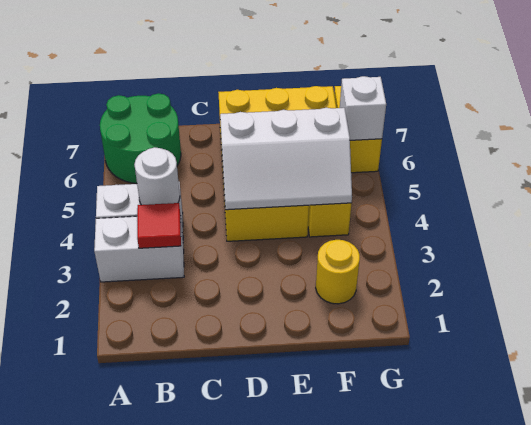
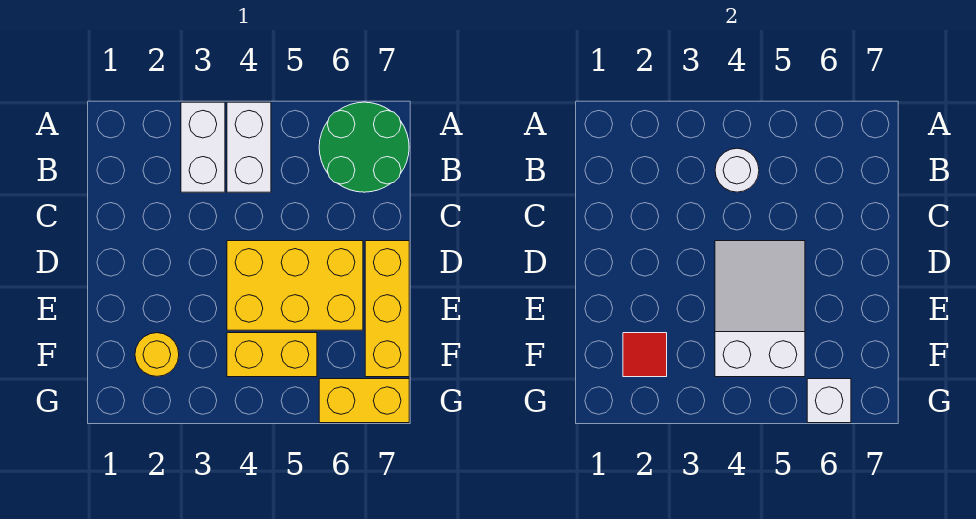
red tile B3 level 2 -> red tile F2 level 2
white slope D4:F5 level 2 top 5 -> white slope D4:F5 level 2 top F

